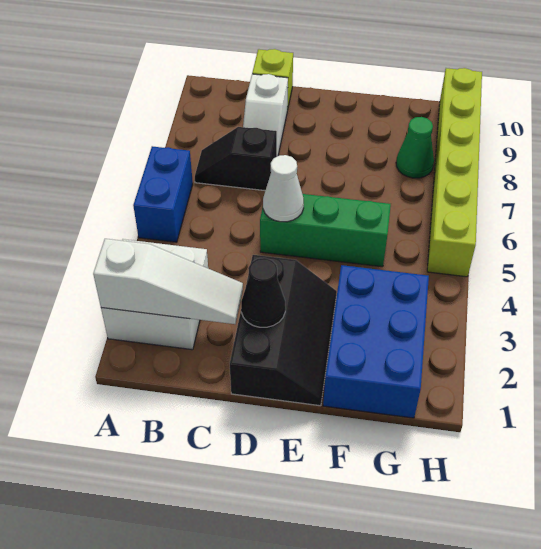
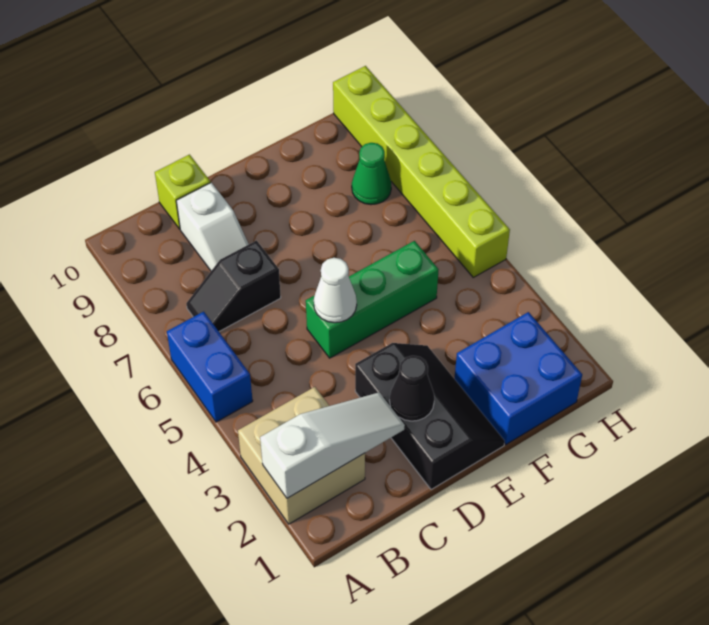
white brick A2:B3 level 1 -> tan brick A2:B3 level 1
blue brick F1:G3 level 1 -> blue brick F1:G2 level 1

